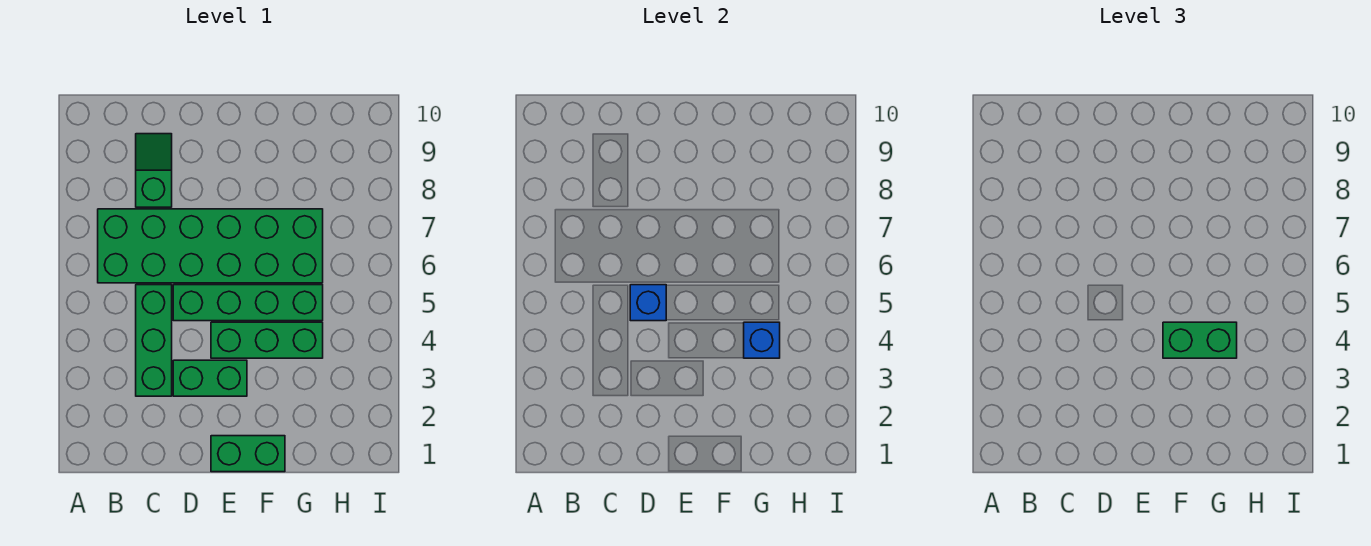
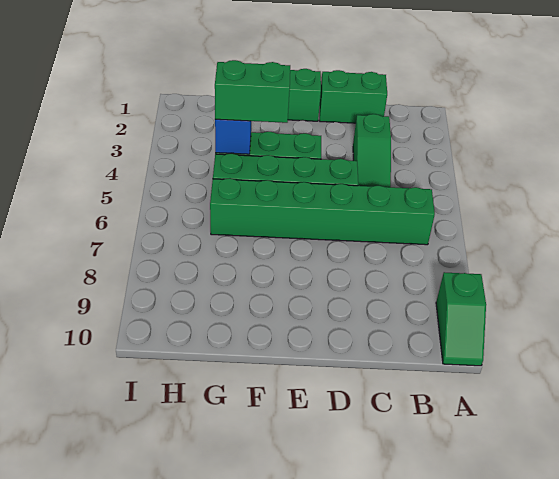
green brick B6:G7 level 1 -> green brick B6:G6 level 1
green brick C3:C5 level 1 -> green slope C3:C5 level 1 top 3
green slope C8:C9 level 1 top 8 -> green slope A9:A10 level 1 top 9
green brick D3:E3 level 1 -> green brick C1:D1 level 1
blue brick D5 level 2 -> none

